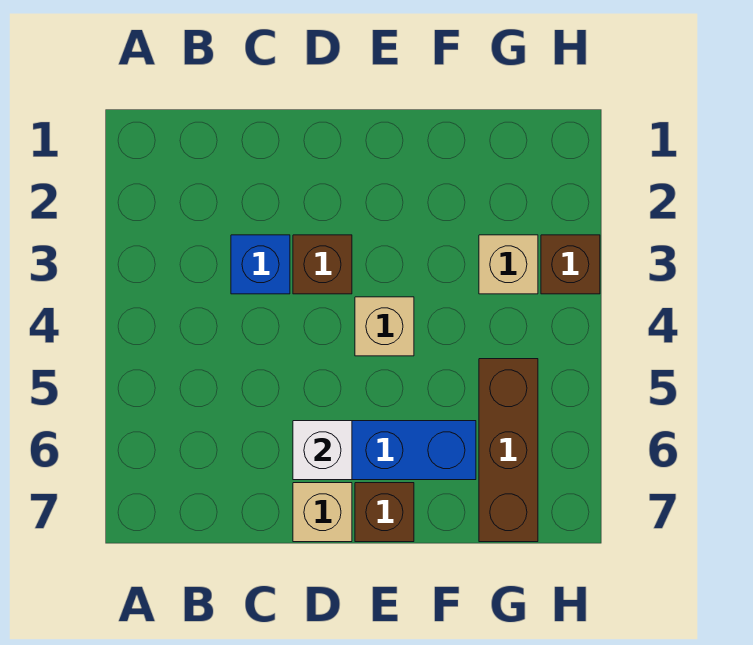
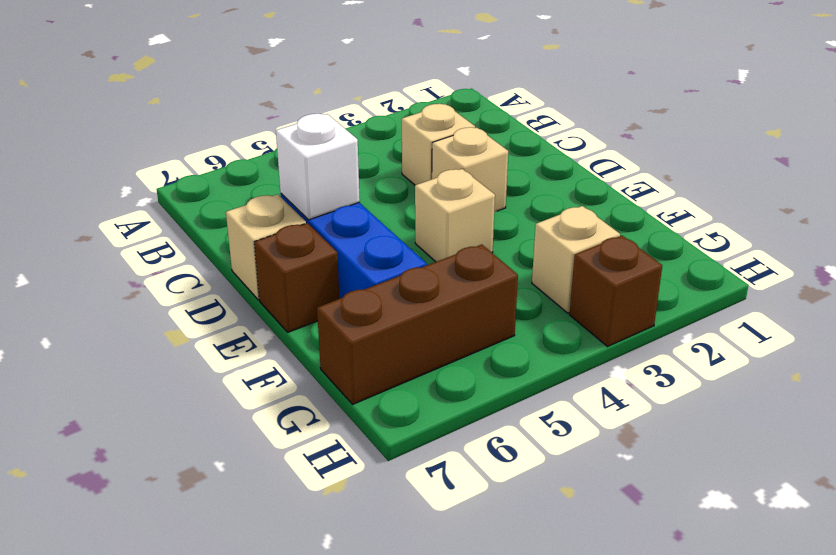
blue brick C3 level 1 -> tan brick C3 level 1
brown brick D3 level 1 -> tan brick D3 level 1

